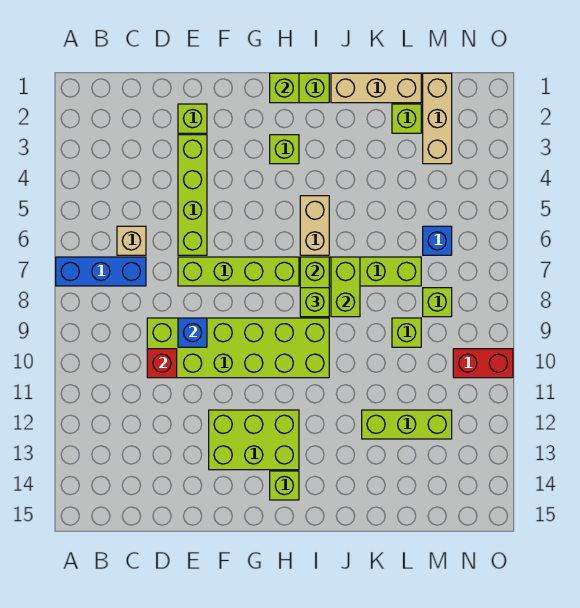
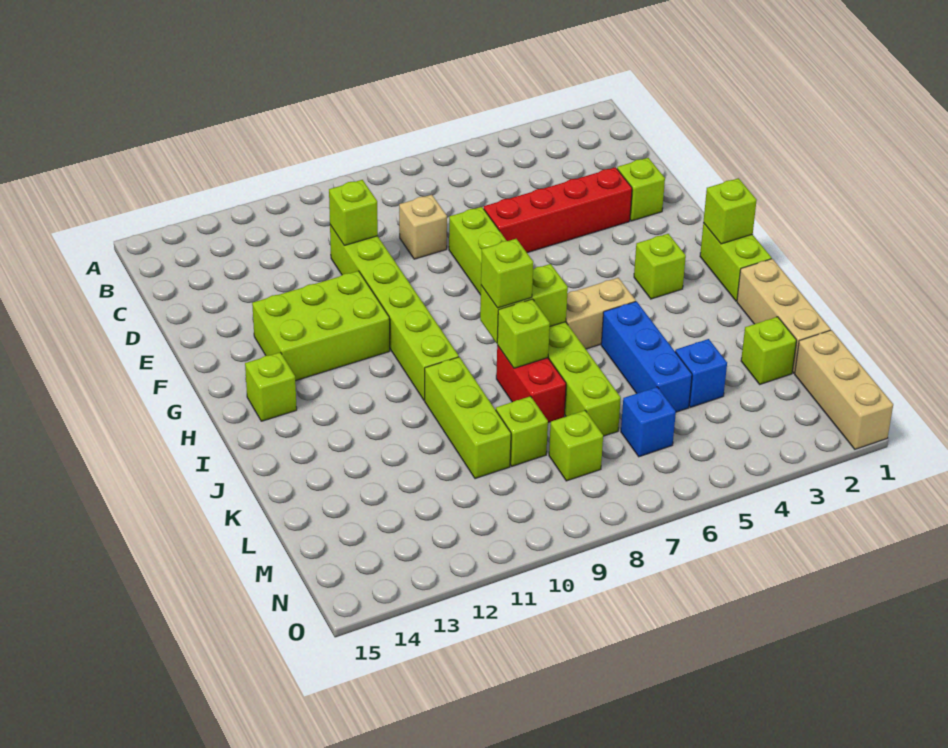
blue brick A7:C7 level 1 -> blue brick J5:L5 level 1
tan brick C6 level 1 -> tan brick D8 level 1
lime brick D9:I10 level 1 -> lime brick D10:I10 level 1
red brick D10 level 2 -> lime brick D10 level 2
lime brick E3:E6 level 1 -> red brick E3:E6 level 1
blue brick E9 level 2 -> blue brick L4 level 1
lime brick F12:H13 level 1 -> lime brick F11:G13 level 1
lime brick J7:J8 level 2 -> lime brick J8 level 2
lime brick K12:M12 level 1 -> lime brick J10:L10 level 1
tan brick M1:M3 level 1 -> tan brick M1:O1 level 1
red brick N10:O10 level 1 -> red brick J8:K8 level 1

